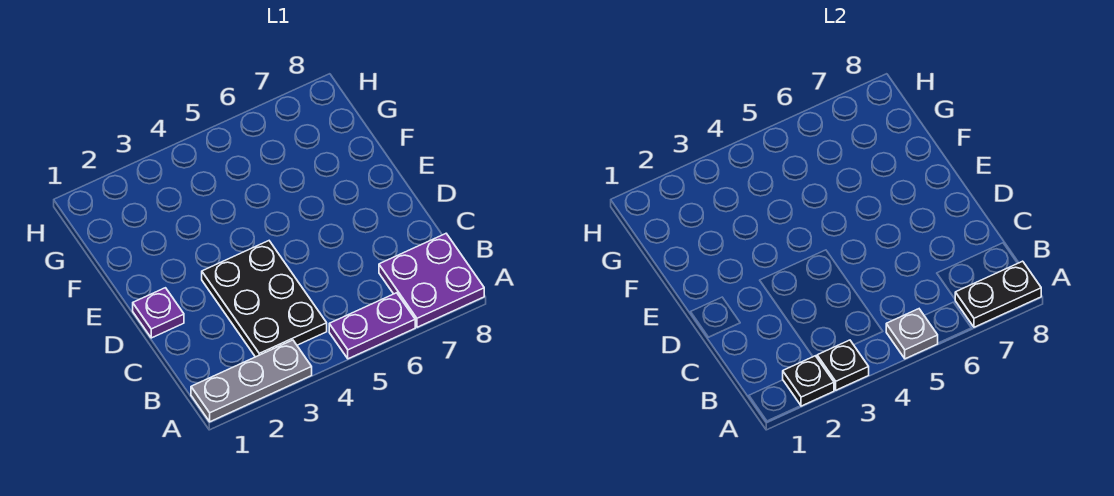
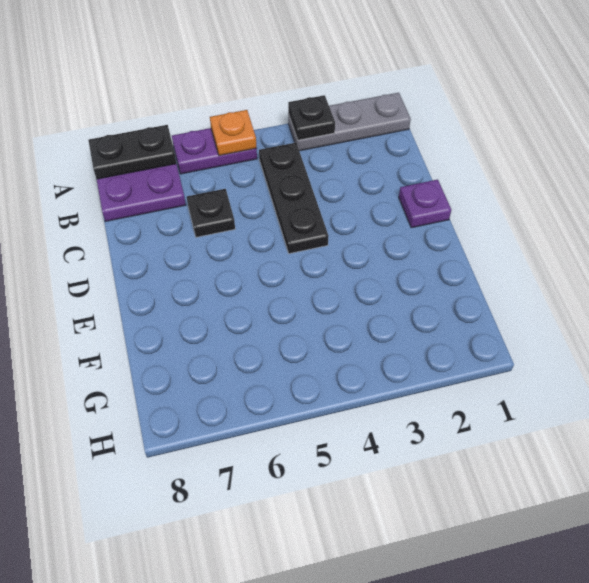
black plate A2 level 2 -> black plate C6 level 1
grey plate A5 level 2 -> orange plate A5 level 2
black plate B3:D4 level 1 -> black plate B4:D4 level 1

